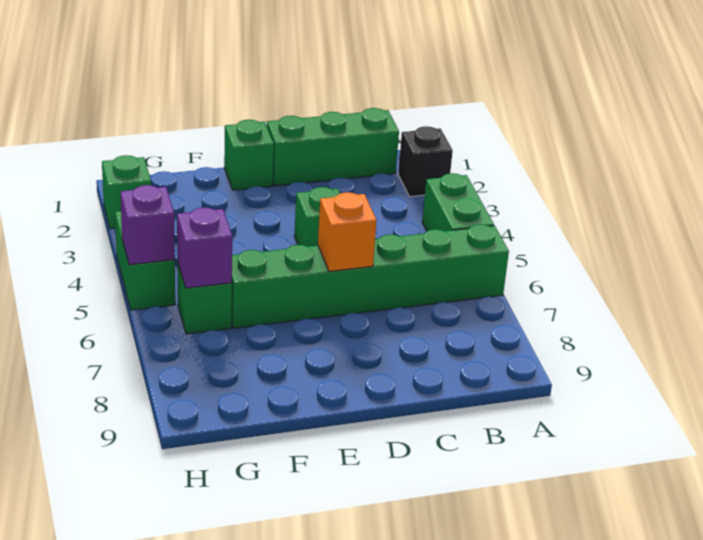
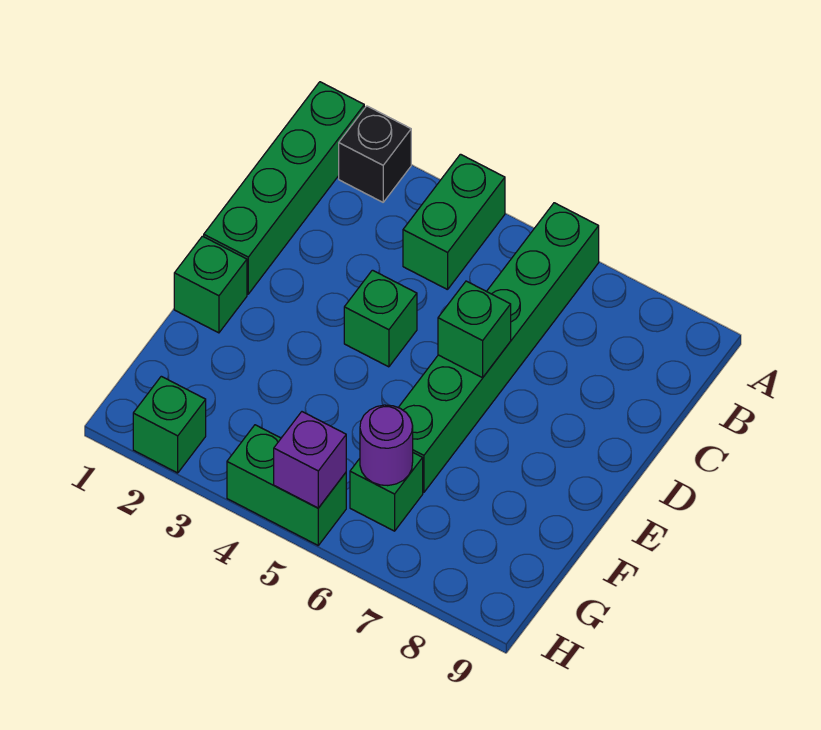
green brick A4:A5 level 1 -> green brick A4:B4 level 1
green brick B1:D1 level 1 -> green brick A1:D1 level 1
orange brick D6 level 2 -> green brick D6 level 2
purple brick G6 level 2 -> purple round brick G6 level 2

